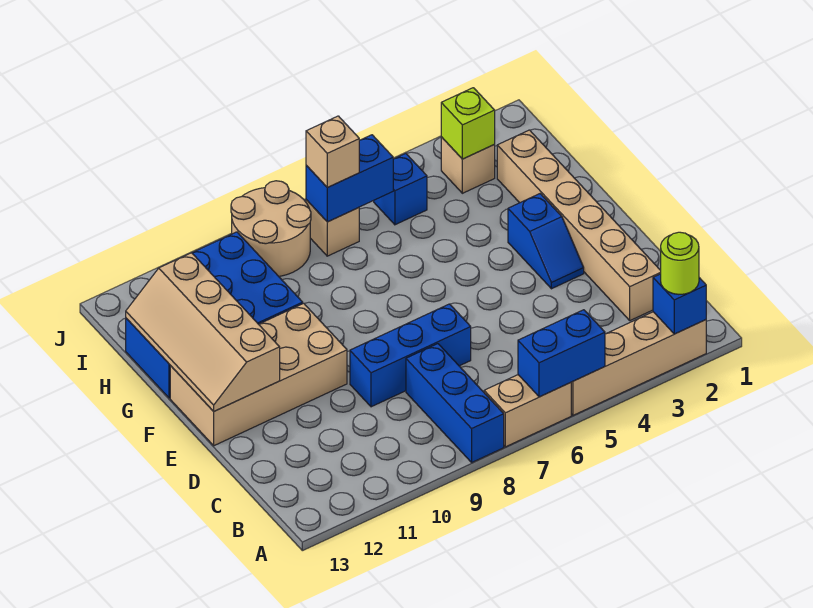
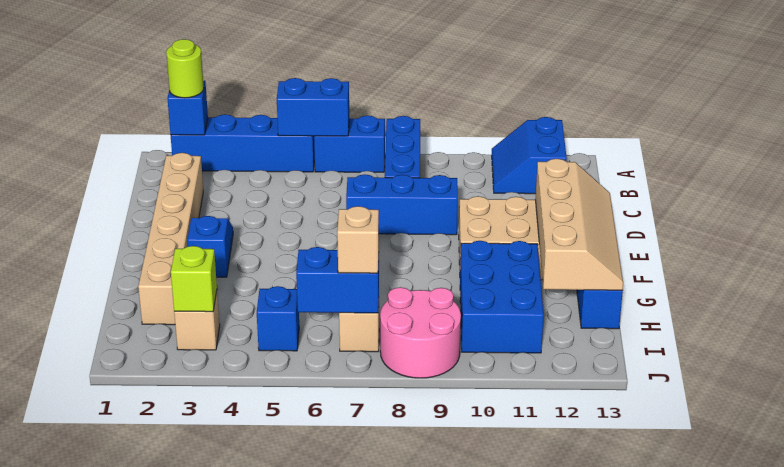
tan brick A2:A5 level 1 -> blue brick A2:A5 level 1
tan brick A6:A7 level 1 -> blue brick A6:A7 level 1
none -> blue slope A11:B12 level 1 top 12
tan round brick I8:J9 level 1 -> pink round brick I8:J9 level 1

